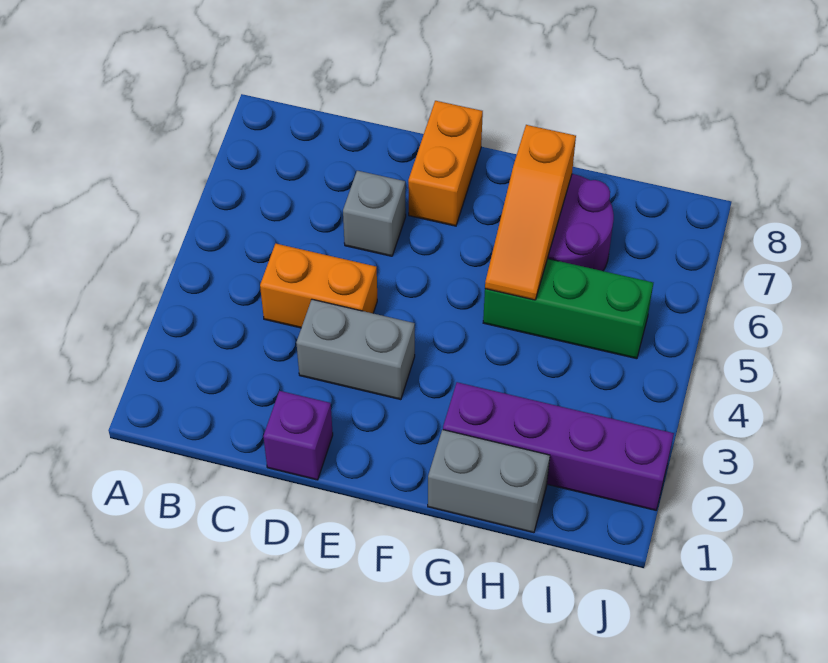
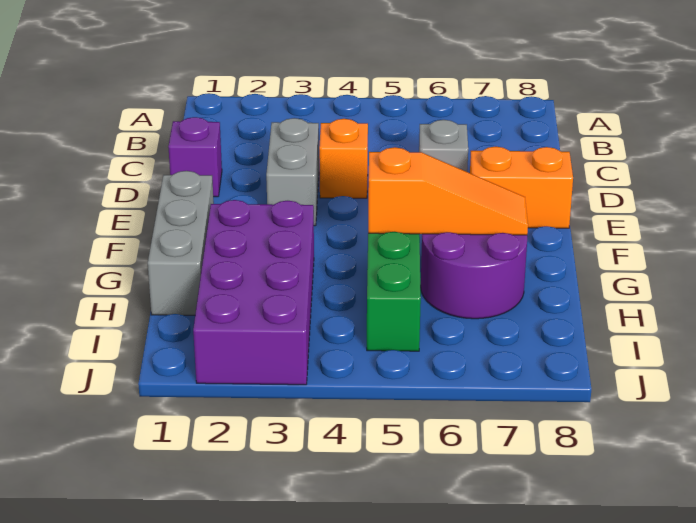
orange brick C4:D4 level 1 -> orange brick D4 level 1
grey brick G1:H1 level 1 -> grey brick F1:H1 level 1
purple brick G2:J2 level 1 -> purple brick G2:J3 level 1
orange slope G5:G7 level 2 top 7 -> orange slope G5:G7 level 2 top 5

